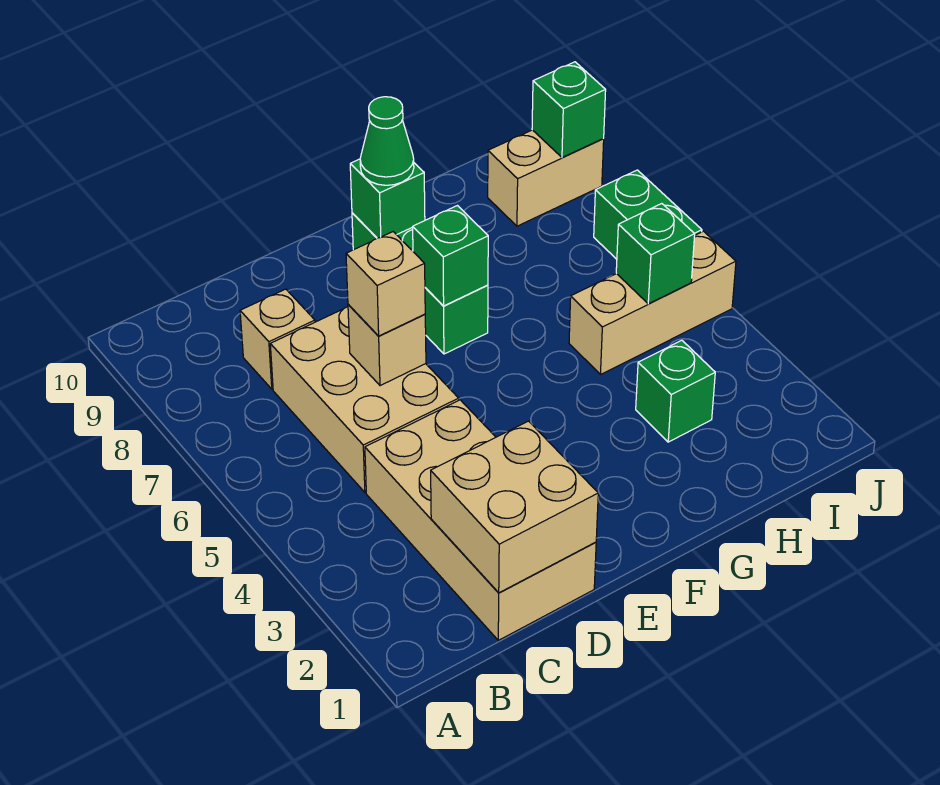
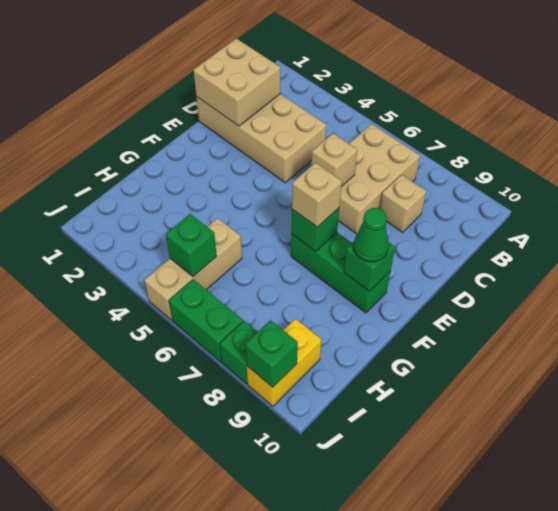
tan brick C5:D7 level 1 -> tan brick B6:D7 level 1
tan brick D6 level 3 -> tan brick F7 level 3
green brick H3 level 1 -> green brick J8 level 1
tan brick I9:J9 level 1 -> yellow brick I9:J9 level 1

